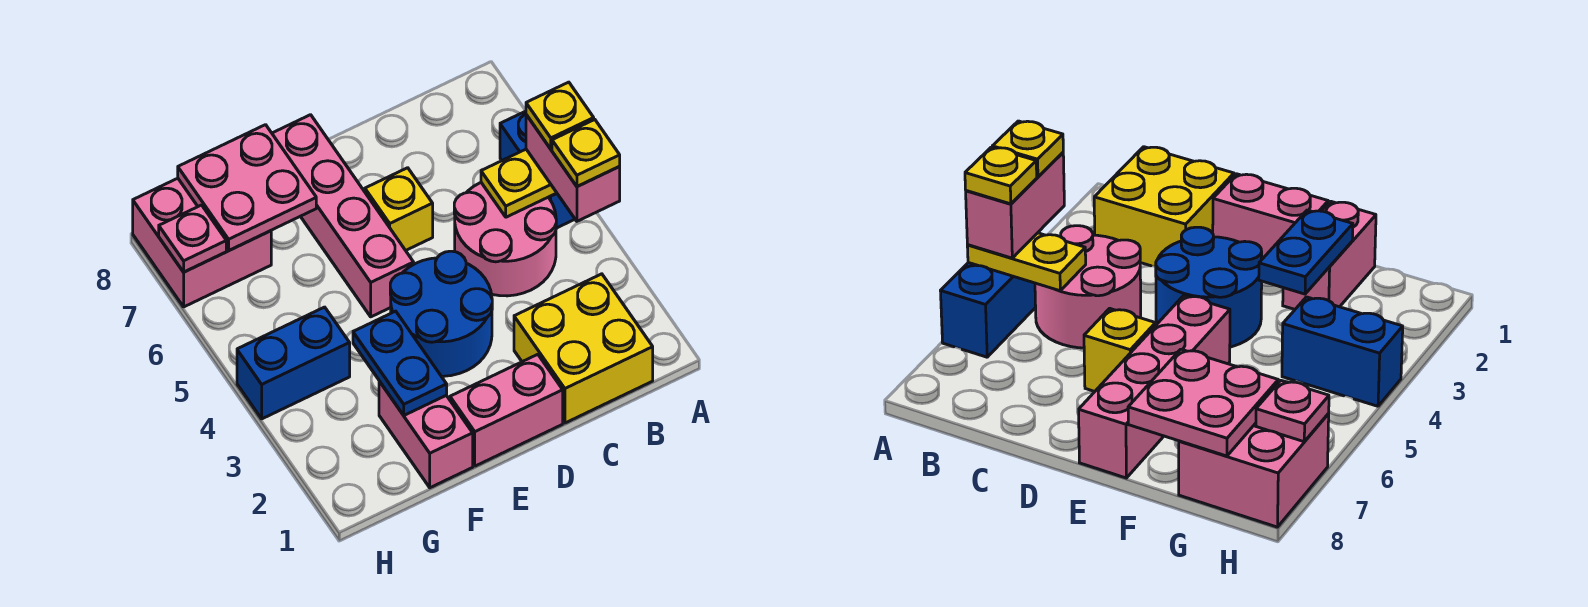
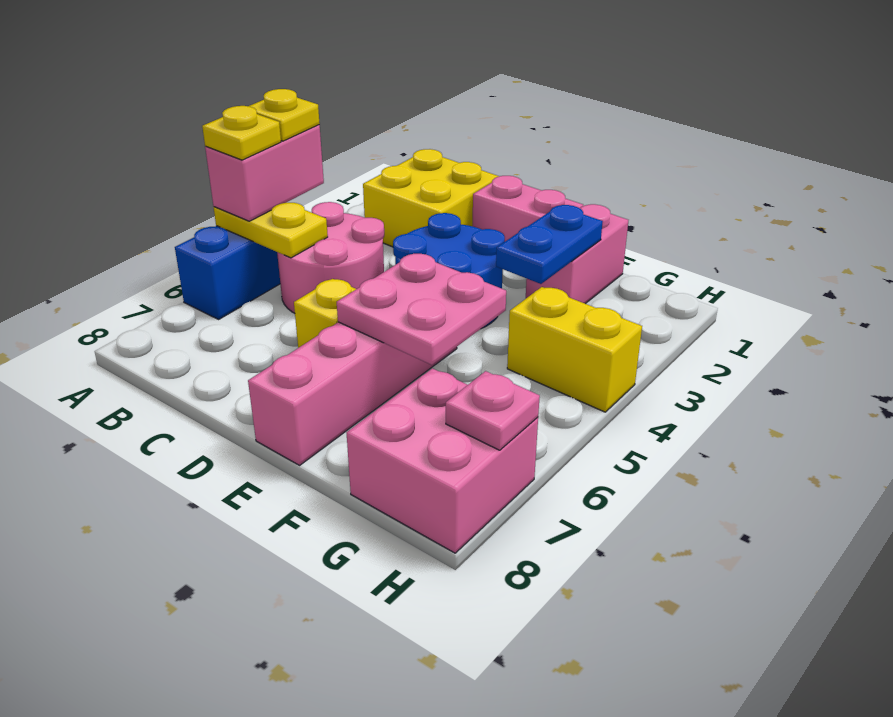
pink plate F7:G8 level 2 -> pink plate E5:F6 level 2
blue brick G4:H4 level 1 -> yellow brick G4:H4 level 1

